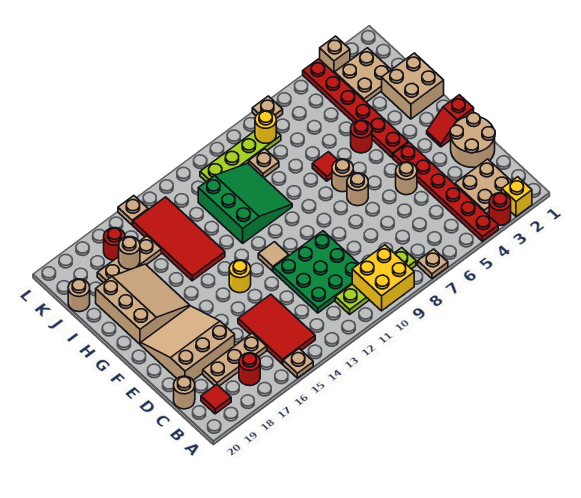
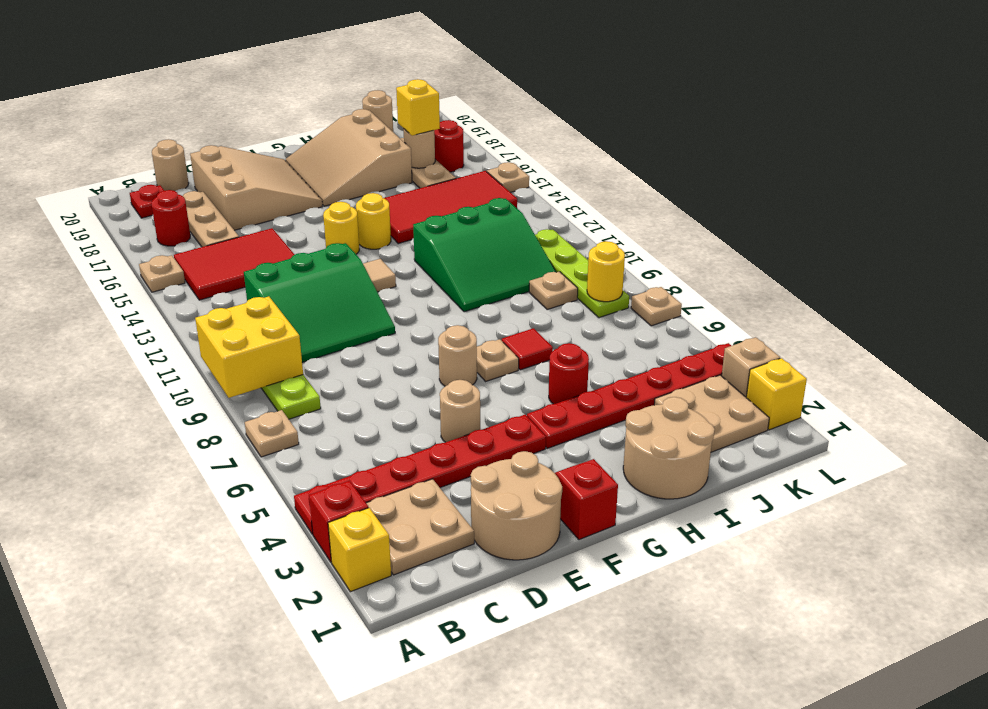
red round brick A3 level 1 -> red brick A3 level 1
red tile B19 level 1 -> red plate B19 level 1
green plate C10:E12 level 1 -> green slope C10:E12 level 1 top 12
tan round brick G7 level 1 -> tan plate G7 level 1
none -> yellow round brick G14 level 1
tan slope G17:I19 level 1 top 19 -> tan slope G17:I19 level 1 top I
tan brick H1:I2 level 1 -> tan round brick H1:I2 level 1
none -> yellow brick J17 level 3
none -> yellow brick L2 level 1

